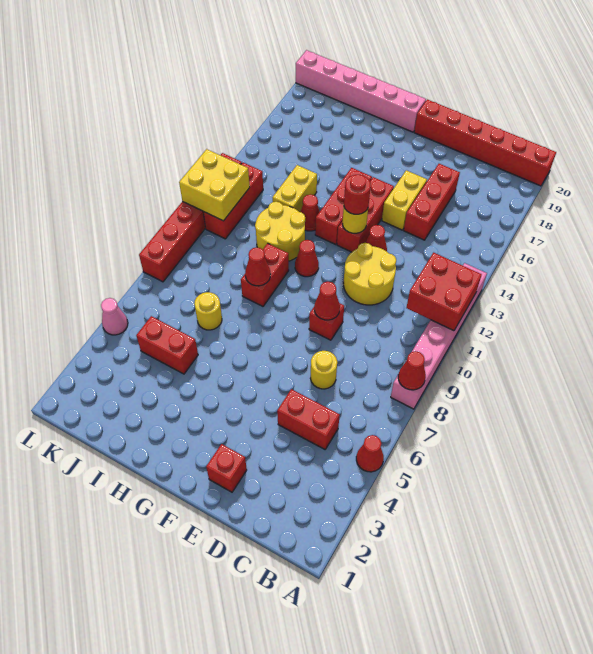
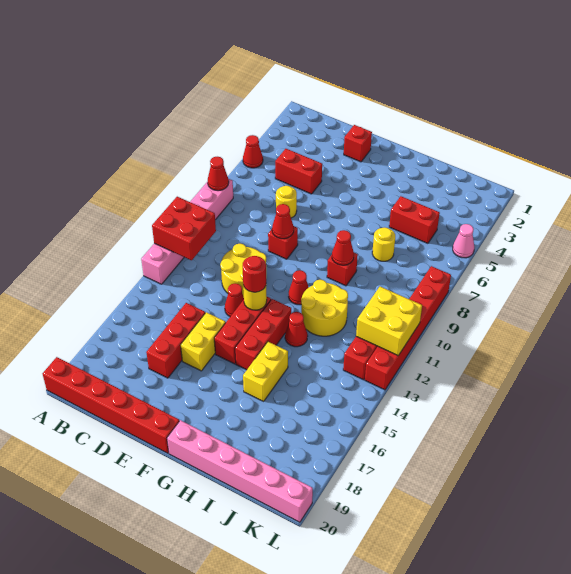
red brick H9:H10 level 1 -> red brick H9 level 1
yellow brick I13:I14 level 1 -> yellow brick H15:H16 level 1

